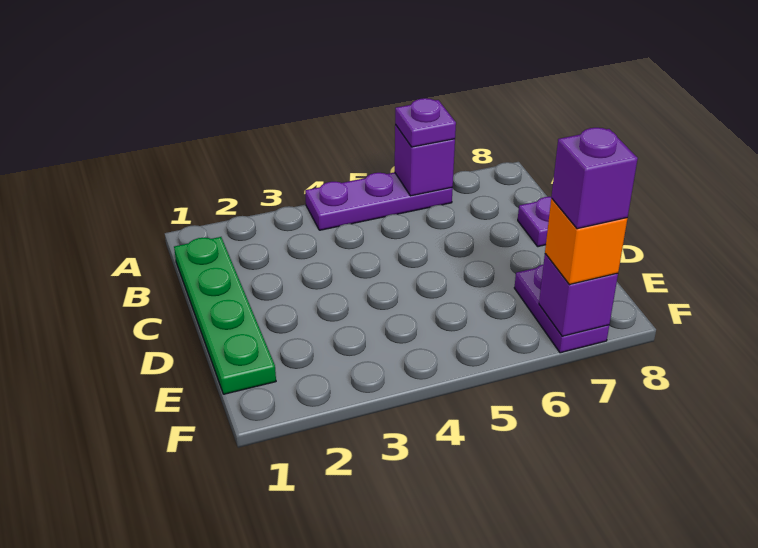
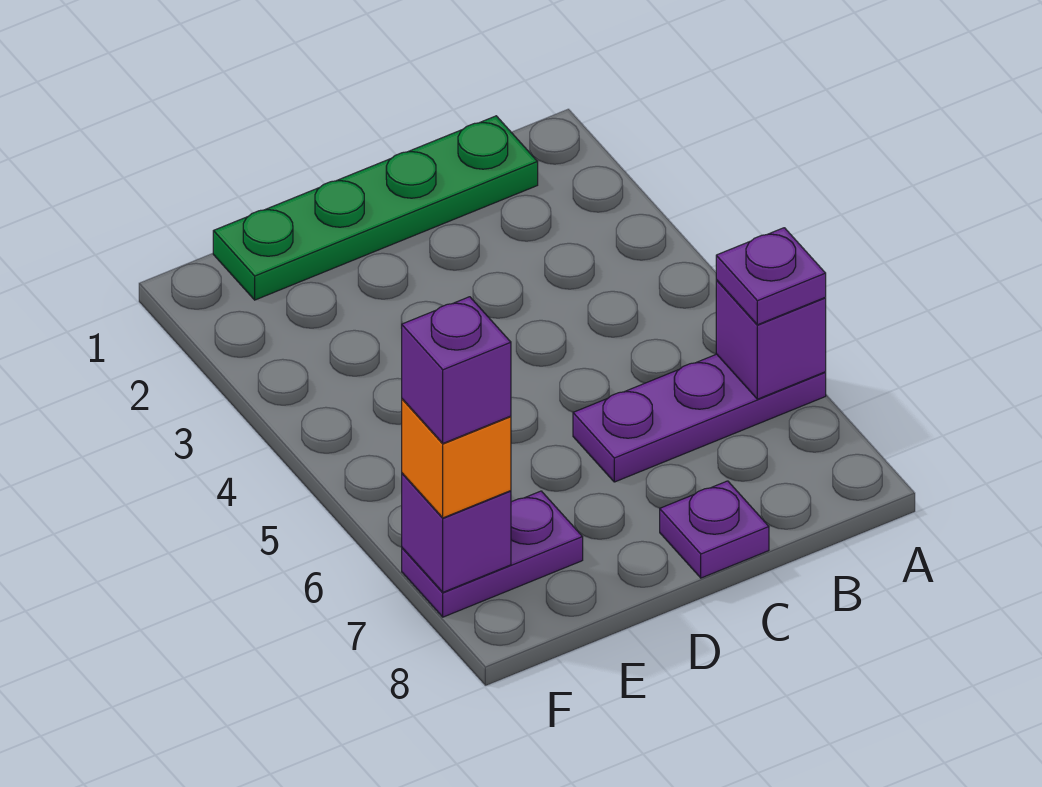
purple plate A4:A6 level 1 -> purple plate A6:C6 level 1

